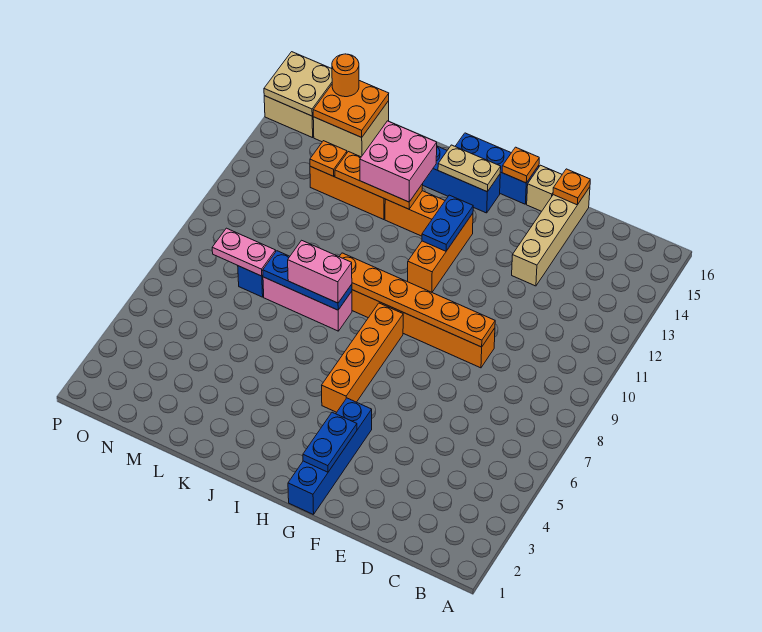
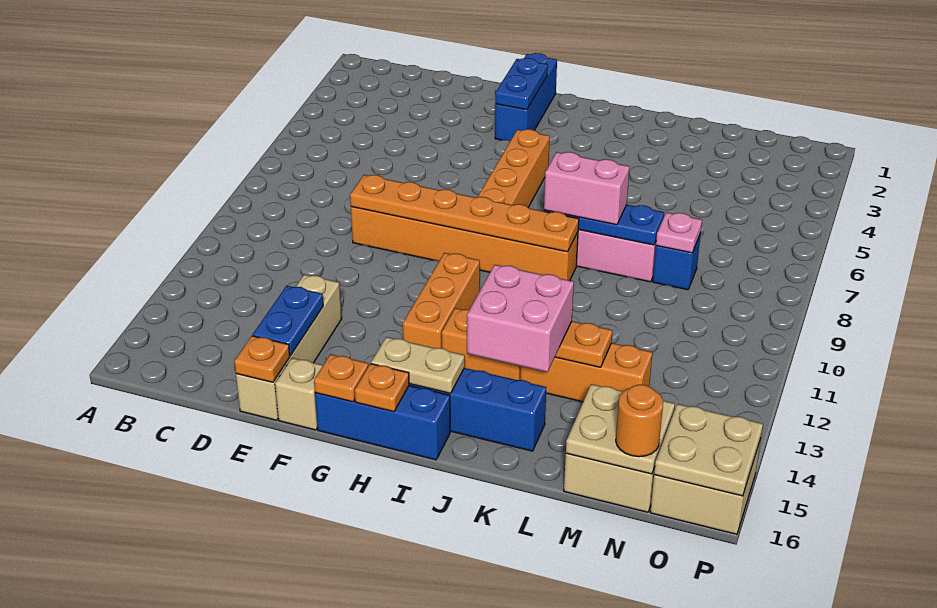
blue brick G1:G4 level 1 -> blue brick G1:G3 level 1
blue plate H12:H13 level 2 -> blue plate E14:E15 level 2
pink plate M8:N8 level 2 -> pink plate M8 level 2
orange plate M13 level 2 -> orange plate H16 level 2
orange plate M15:N16 level 2 -> tan plate M15:N16 level 2

